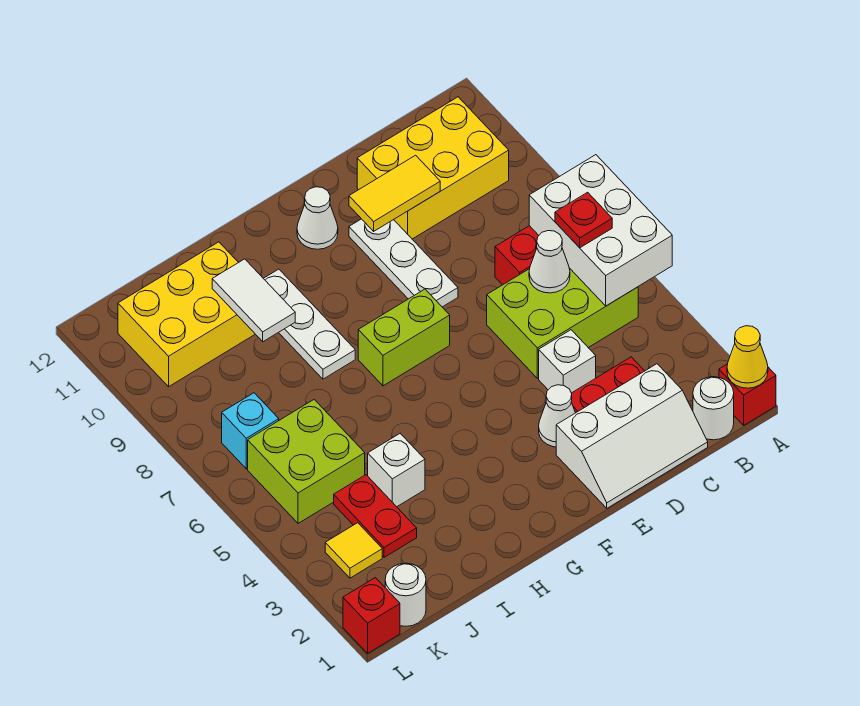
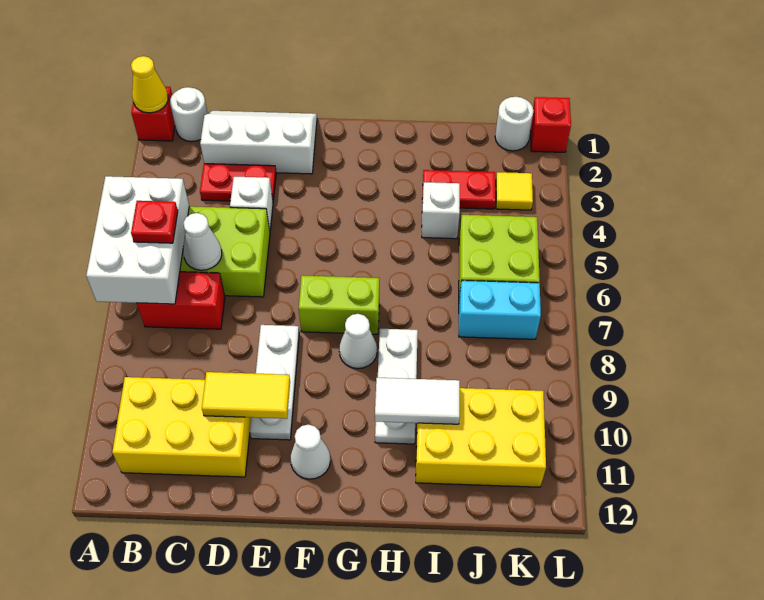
white cone E3 level 1 -> white cone G8 level 1
white tile I9:I10 level 2 -> white tile H10:I10 level 2
red plate J3:J4 level 1 -> red plate I3:J3 level 1
cyan brick K7 level 1 -> cyan brick J7:K7 level 1

